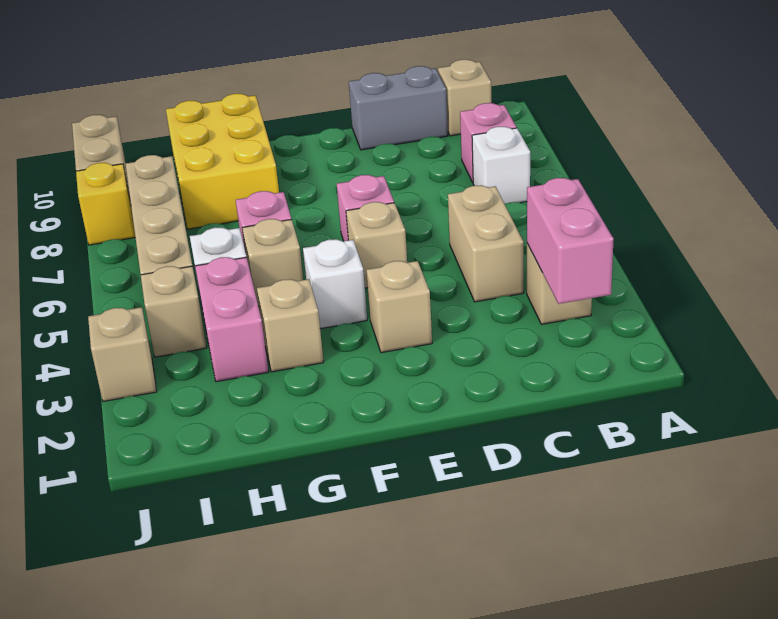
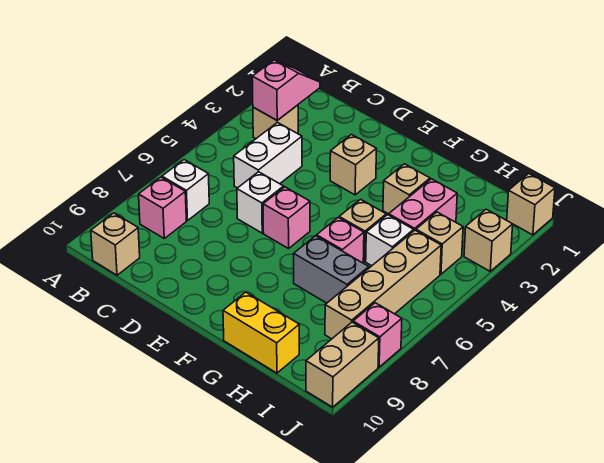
pink brick B2:B3 level 2 -> pink slope B2:B3 level 2 top 3
tan brick C4:C5 level 1 -> white brick C4:C5 level 1
grey brick C10:D10 level 1 -> grey brick G7:H7 level 1
tan brick E5 level 1 -> tan brick J1 level 1
white brick F4 level 1 -> white brick D6 level 1
yellow brick G8:H10 level 1 -> yellow brick G10:H10 level 1
yellow brick J8 level 1 -> pink brick J8 level 1

